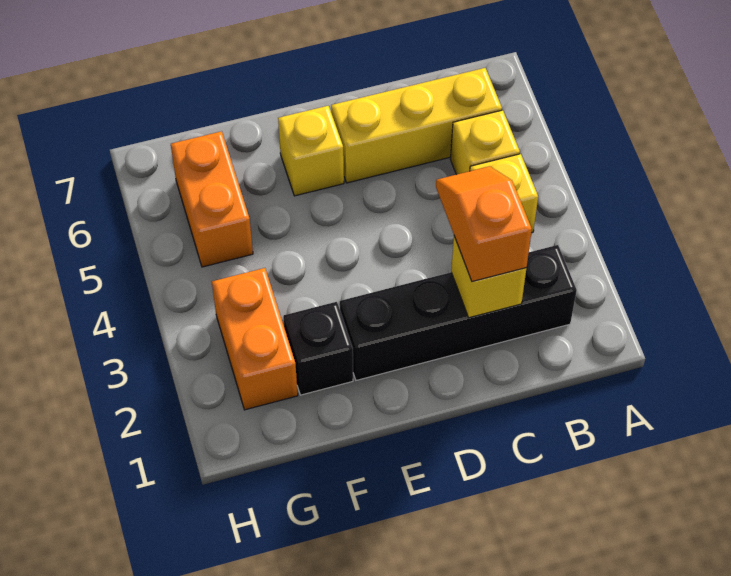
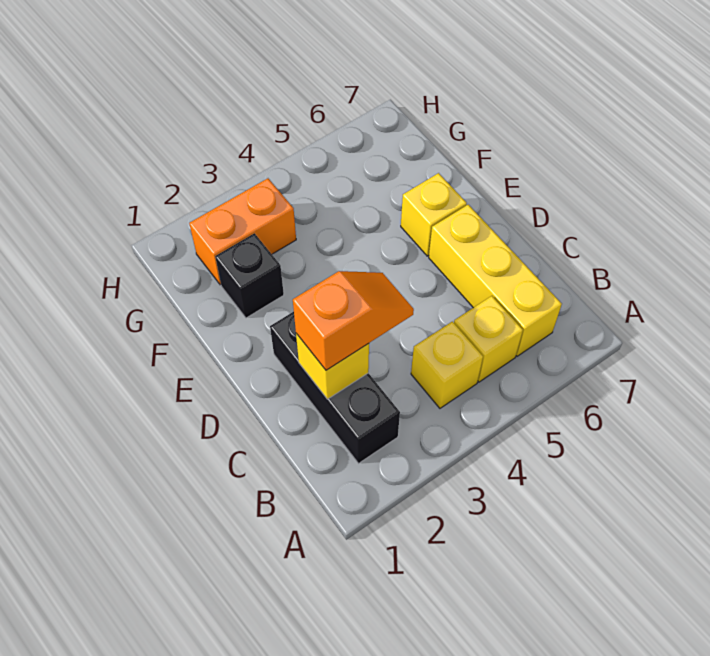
black brick B2:E2 level 1 -> black brick B2:D2 level 1
orange brick G5:G6 level 1 -> none

